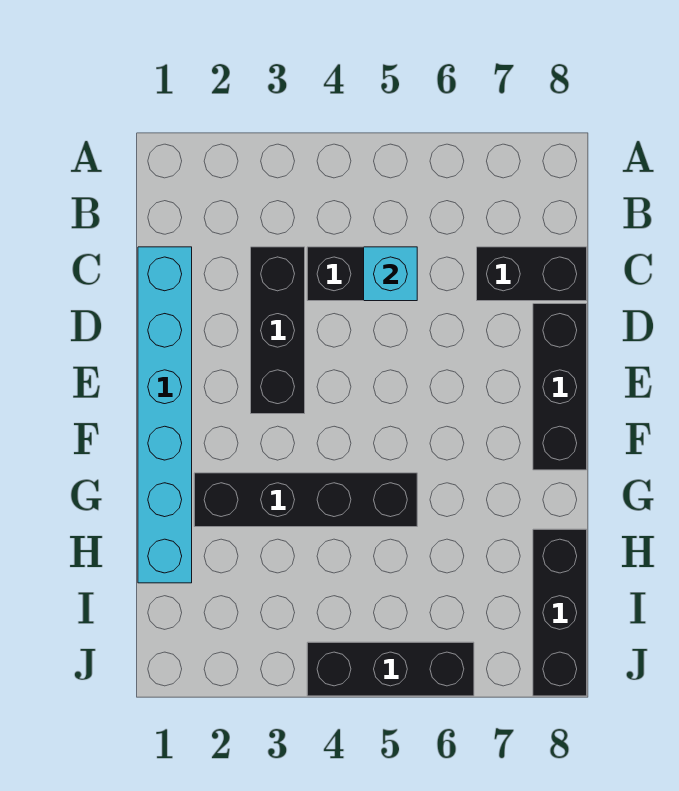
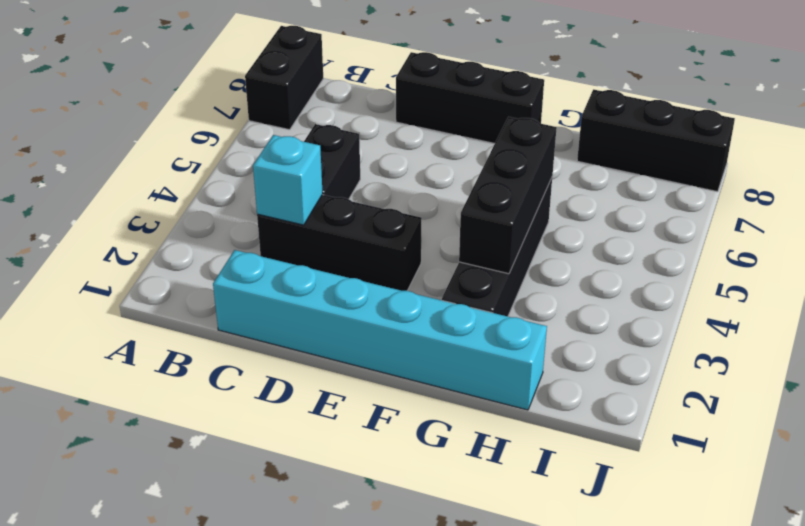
cyan brick C5 level 2 -> cyan brick C3 level 2
black brick C7:C8 level 1 -> black brick A7:A8 level 1
black brick J4:J6 level 1 -> black brick G3:G5 level 2

